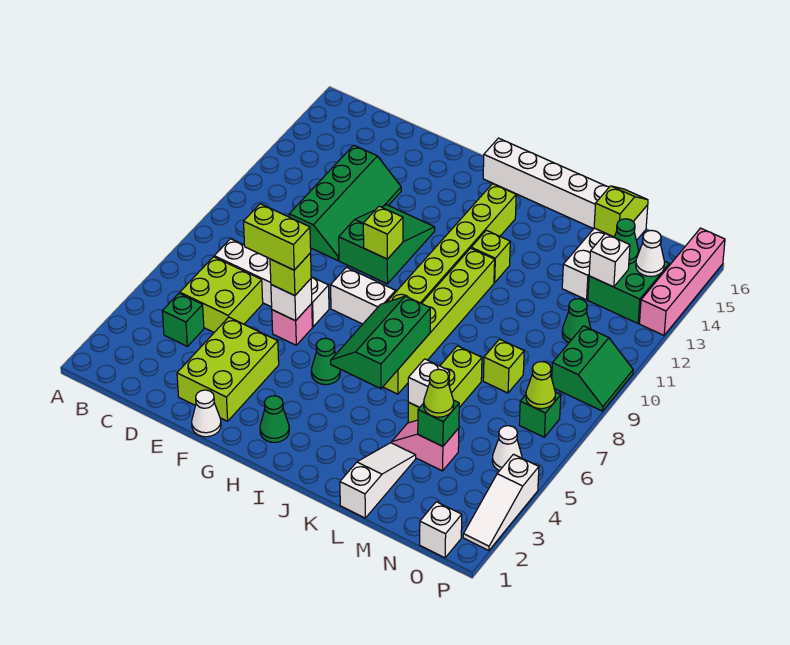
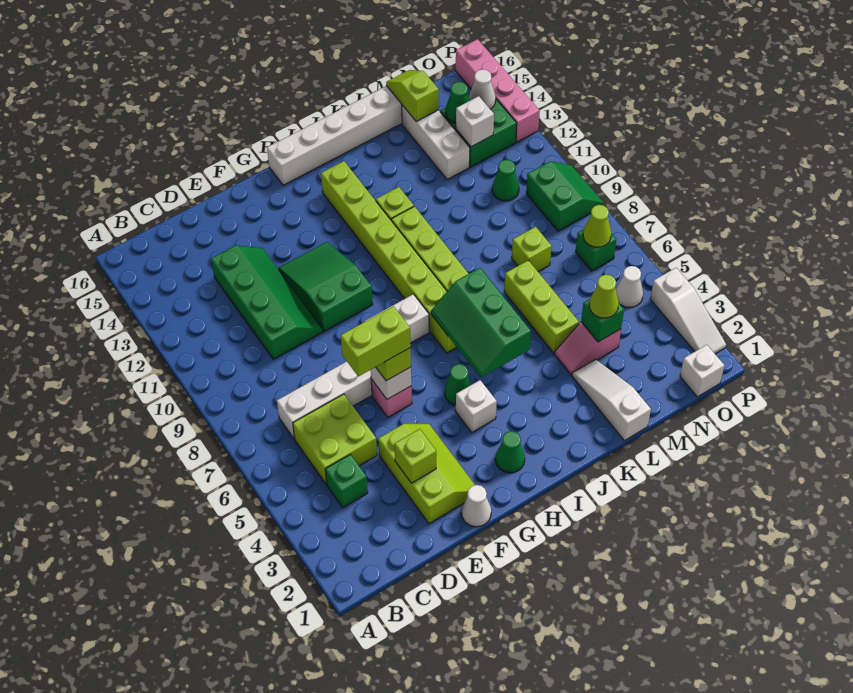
lime brick E2:F4 level 1 -> lime slope E2:F4 level 1 top E
lime brick G10 level 2 -> lime brick E3 level 2
white brick L5 level 2 -> white brick H4 level 1

